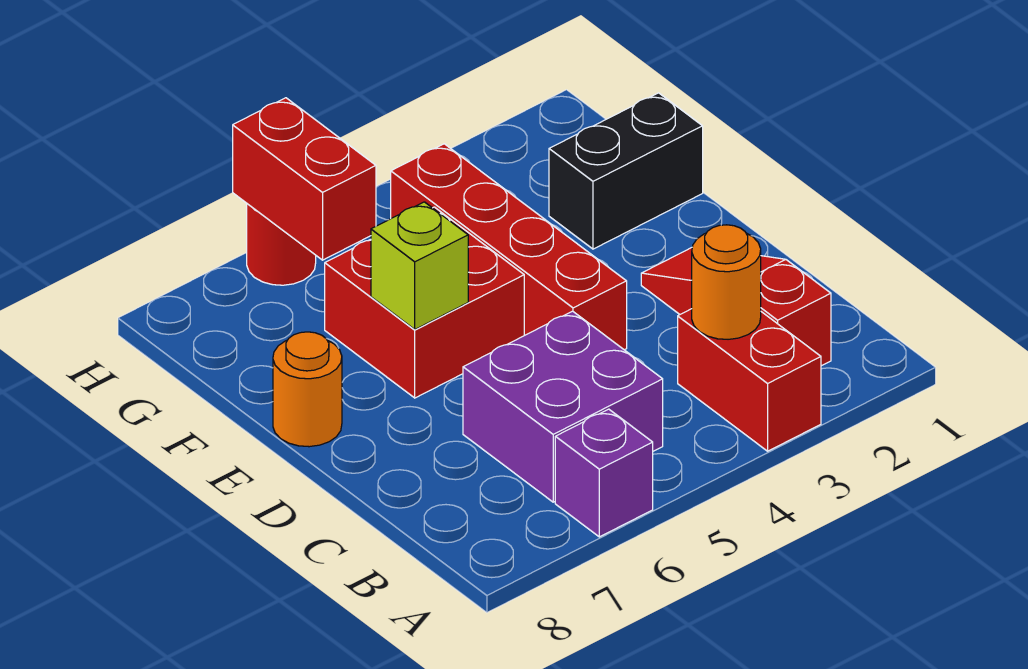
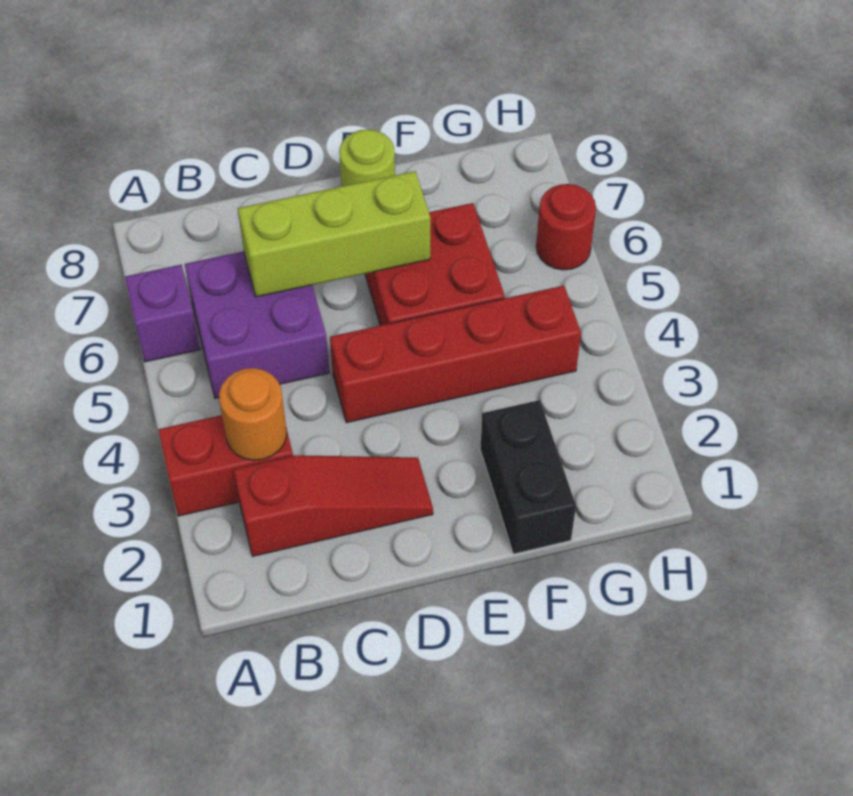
lime brick E6 level 2 -> lime brick C6:E6 level 2
orange round brick E8 level 1 -> lime round brick E8 level 1
red brick G6:H6 level 2 -> none

